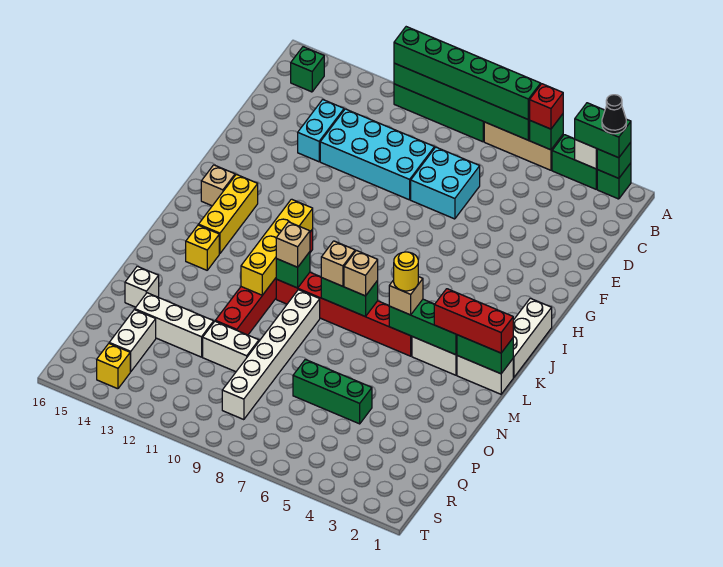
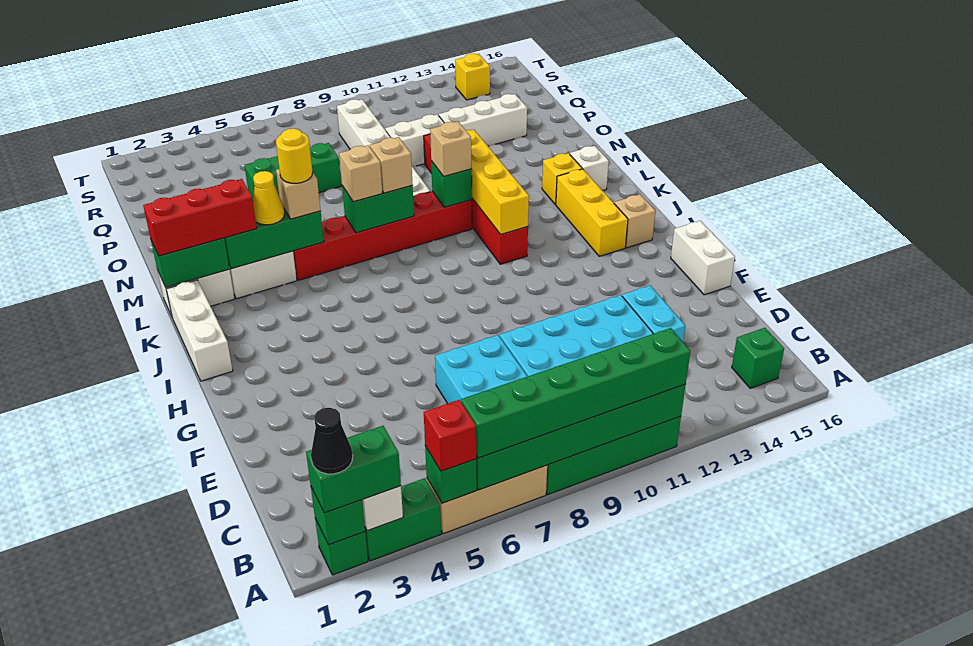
none -> yellow cone L4 level 3
white brick O15 level 1 -> white brick L15 level 1
white brick Q14:R14 level 1 -> white brick F16:G16 level 1

